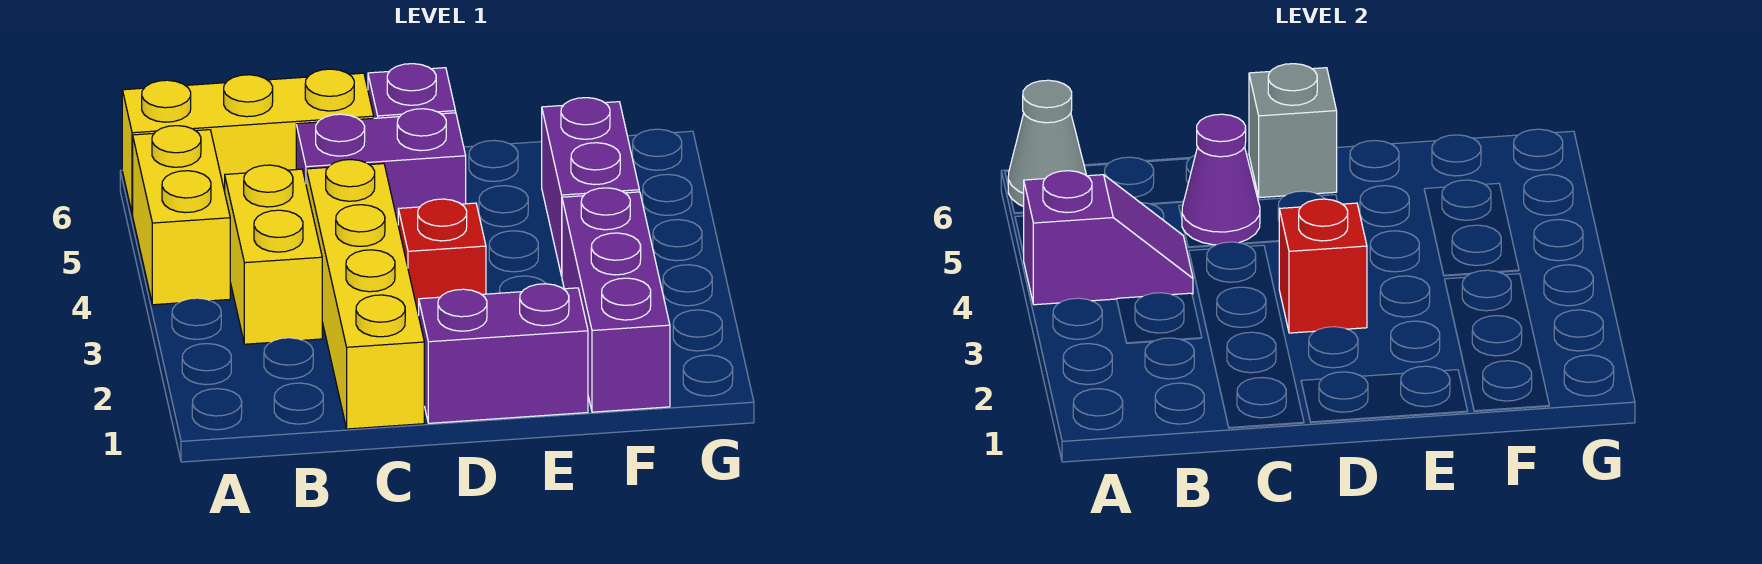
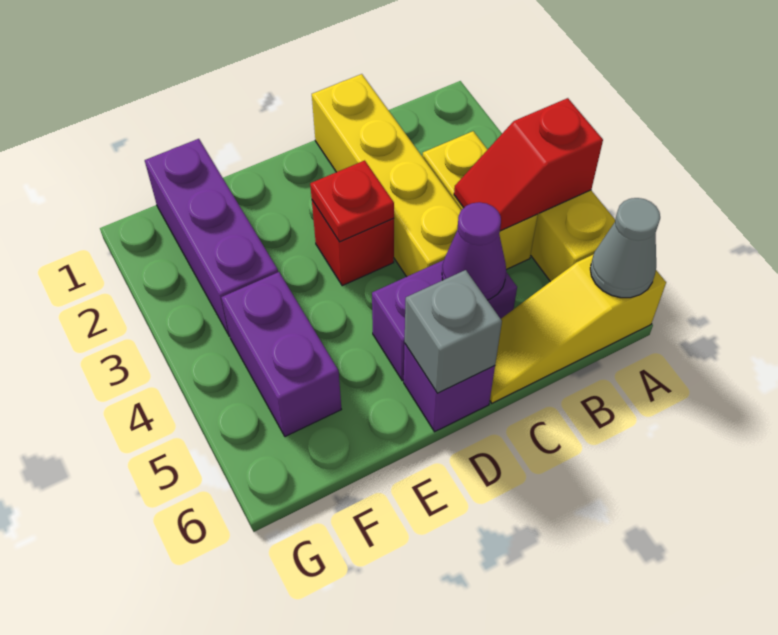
purple slope A4:B4 level 2 top A -> red slope A4:B4 level 2 top A
yellow brick A6:C6 level 1 -> yellow slope A6:C6 level 1 top A
purple brick D1:E1 level 1 -> none
red brick D3 level 2 -> red plate D3 level 2

